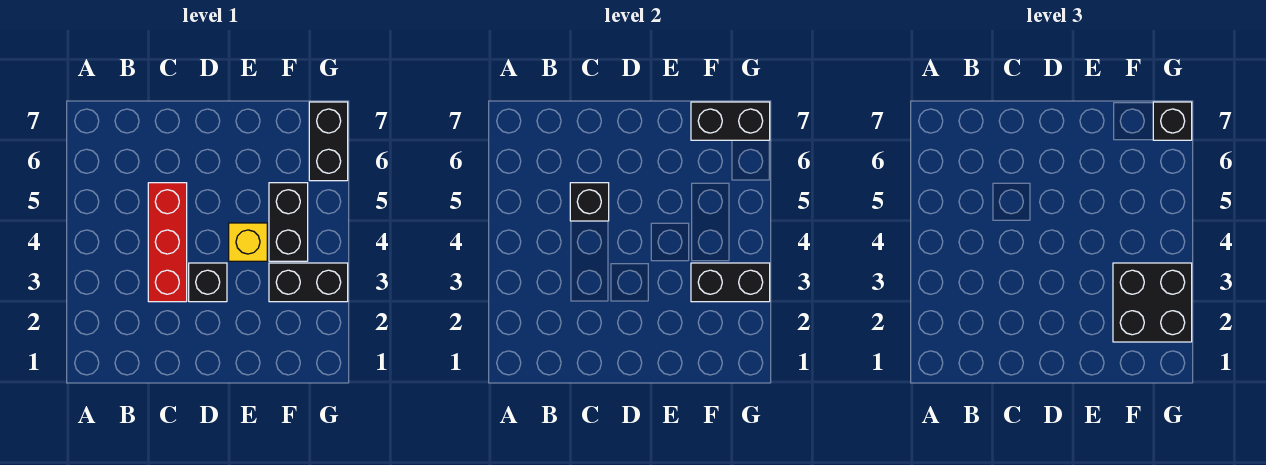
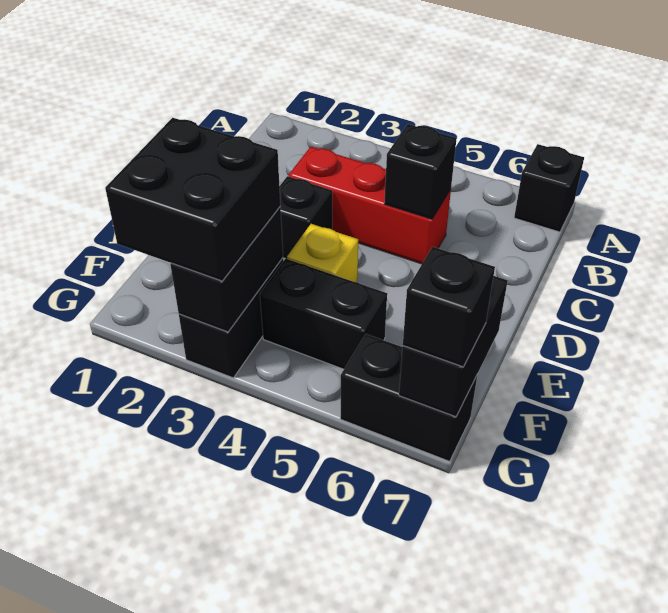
none -> black brick A7 level 1

